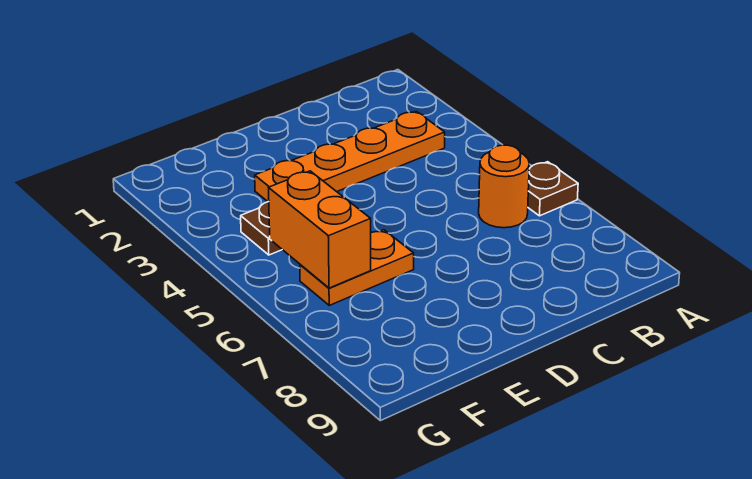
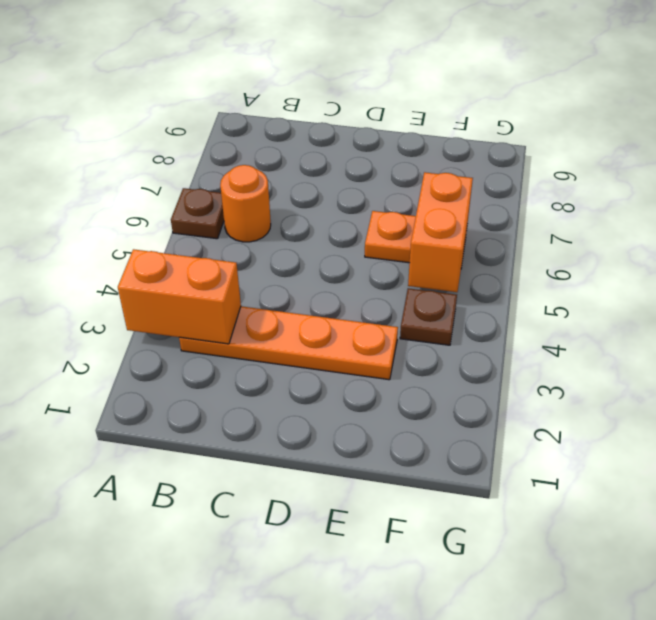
none -> orange brick A3:B3 level 2

